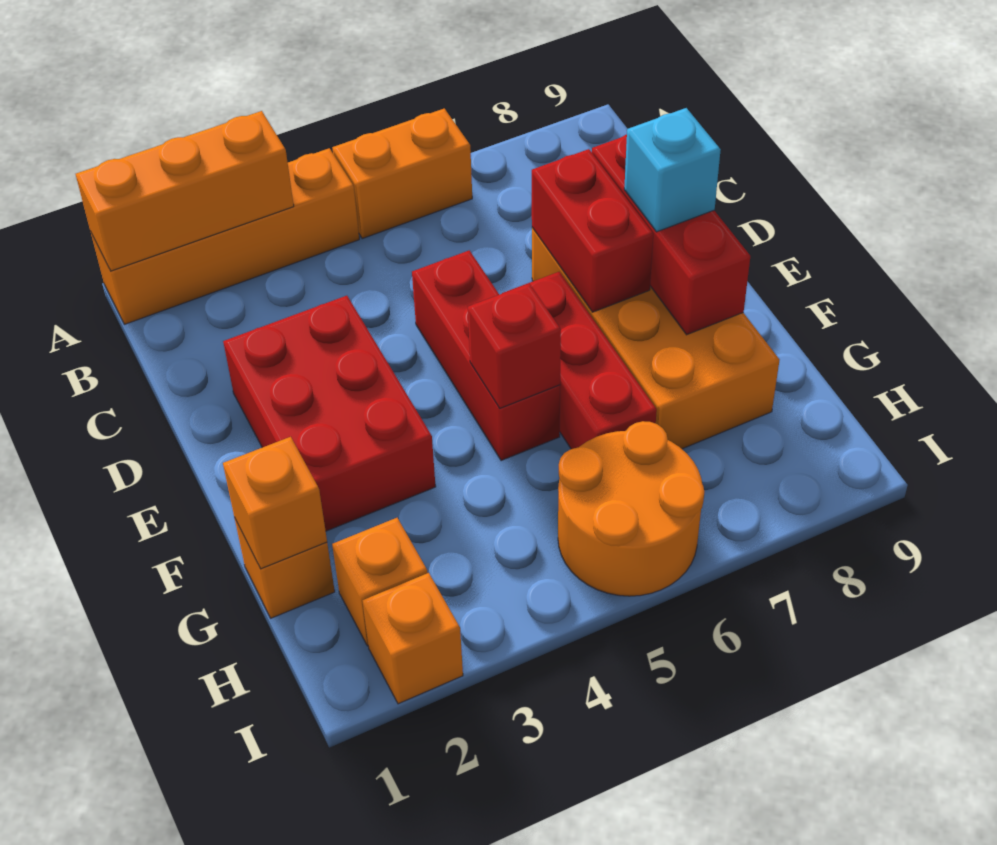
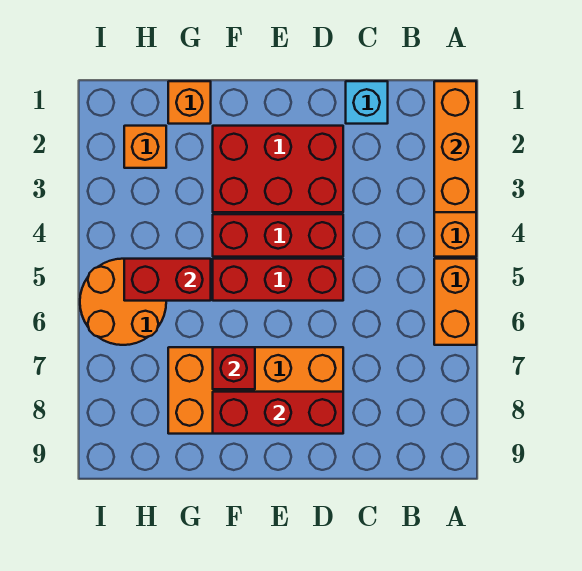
red brick D7:E7 level 2 -> red brick G5:H5 level 2
red brick E6:G6 level 1 -> red brick D4:F4 level 1
cyan brick E8 level 3 -> cyan brick C1 level 1
red brick F5 level 2 -> red brick F7 level 2
orange brick G1 level 2 -> none
orange brick I2 level 1 -> none

